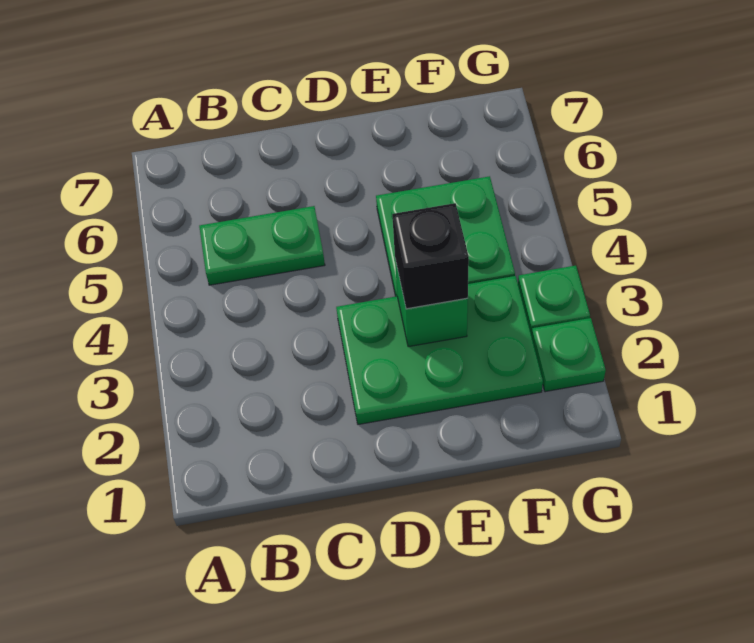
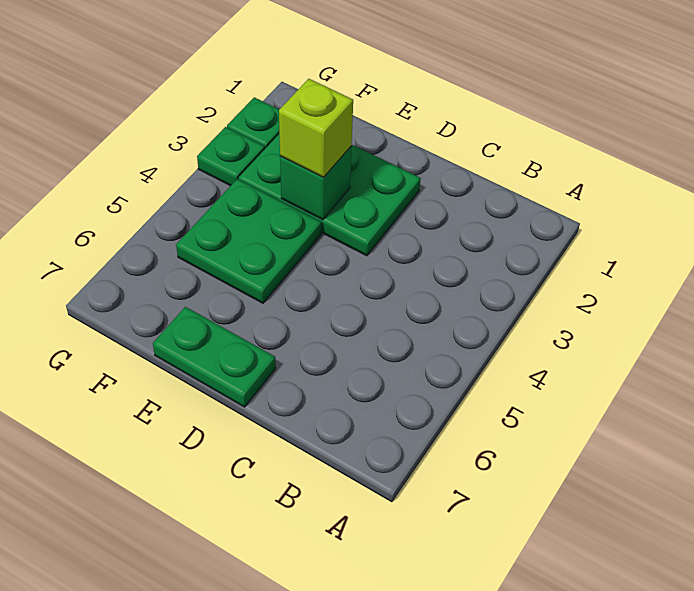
green plate B5:C5 level 1 -> green plate D7:E7 level 1
black brick E3 level 3 -> lime brick E3 level 3

